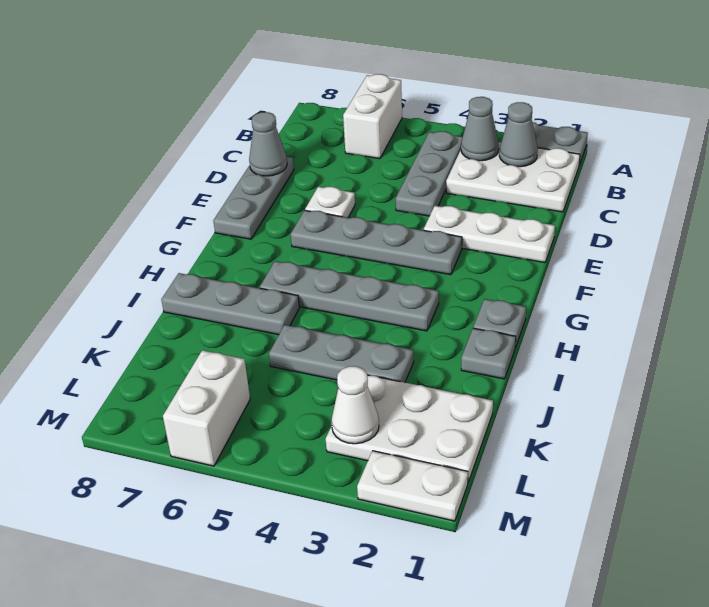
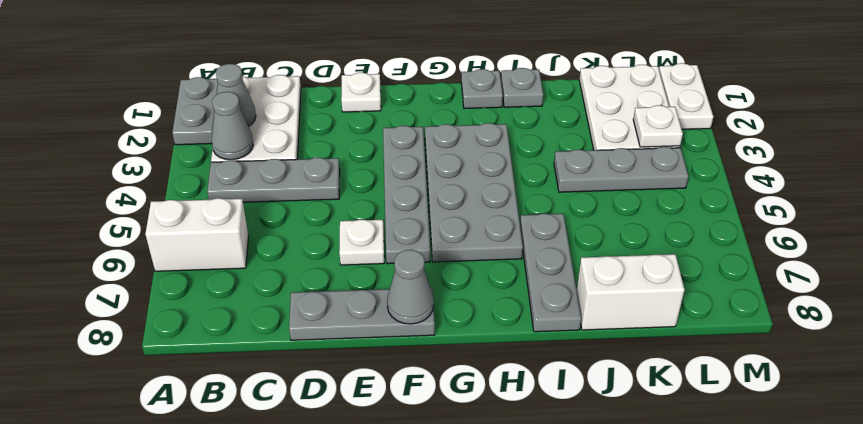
grey cone D8 level 2 -> grey cone F8 level 2
white plate E1:E3 level 1 -> white plate E1 level 1
grey plate H3:H6 level 1 -> grey plate G3:H6 level 1
grey plate J3:J5 level 1 -> grey plate J4:L4 level 1
white cone L3 level 2 -> white plate L3 level 2
white brick L6:M6 level 1 -> white brick J8:K8 level 1

